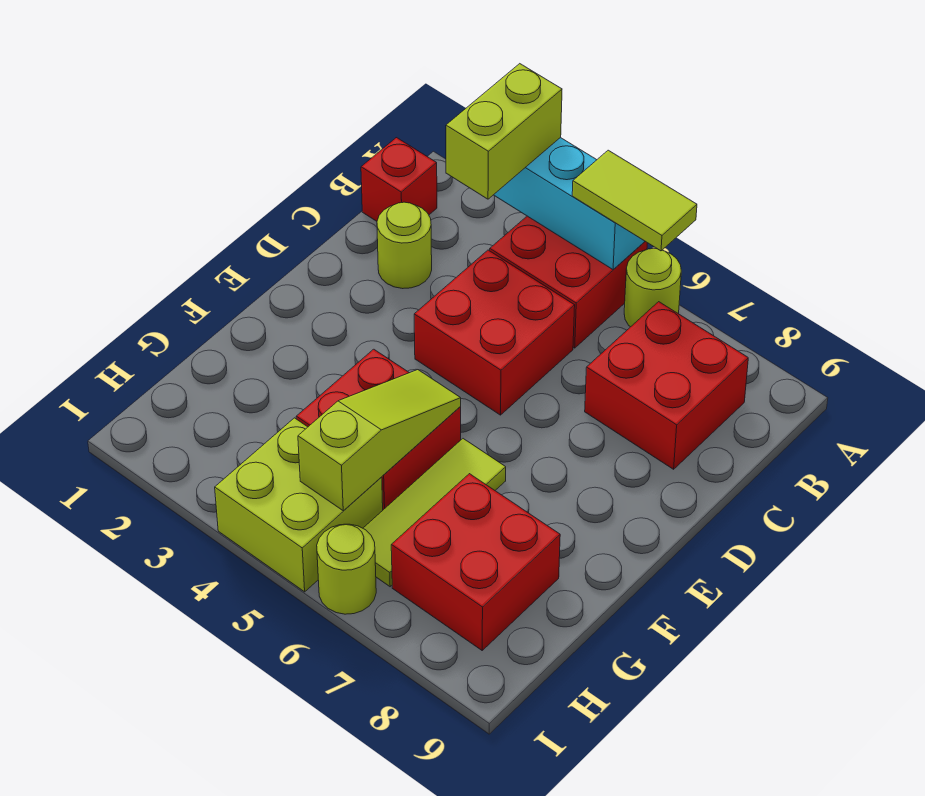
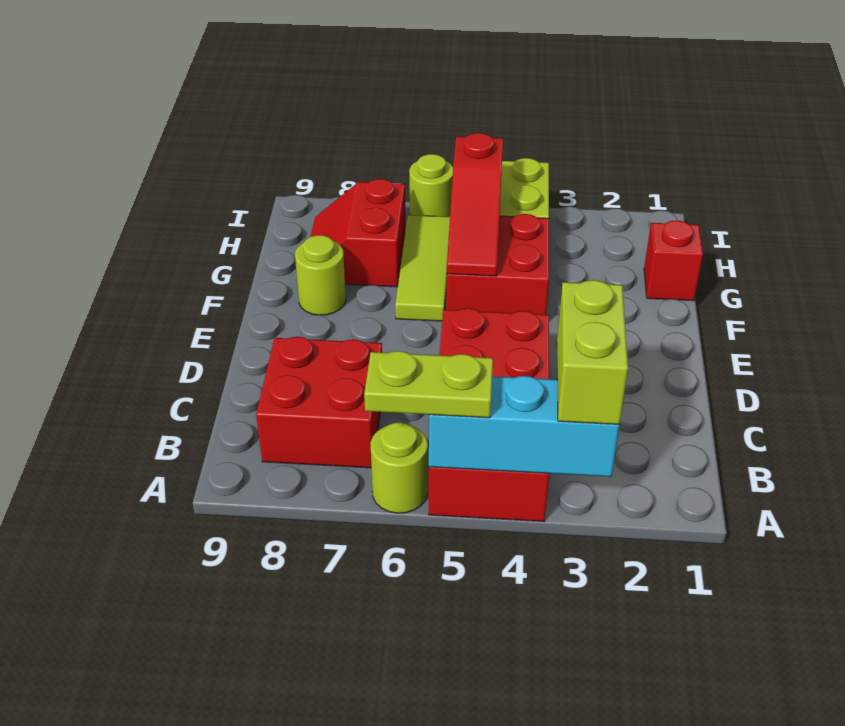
lime tile A5:A6 level 3 -> lime plate A5:A6 level 3
red brick B1 level 1 -> red brick G1 level 1
lime round brick C2 level 1 -> lime round brick F8 level 1
lime slope F5:H5 level 2 top H -> red slope F5:H5 level 2 top H
red brick G7:H8 level 1 -> red slope G7:H8 level 1 top 7

